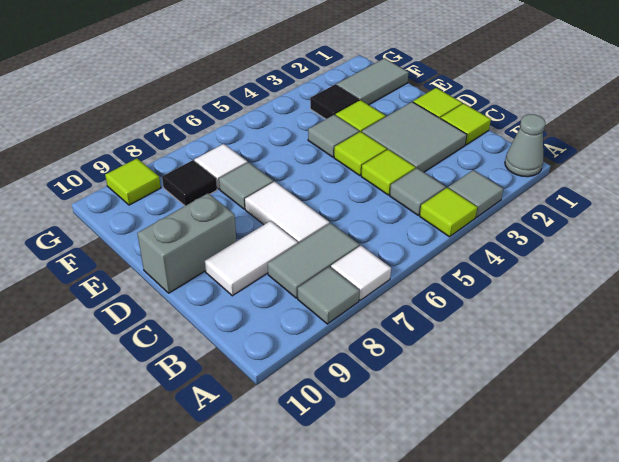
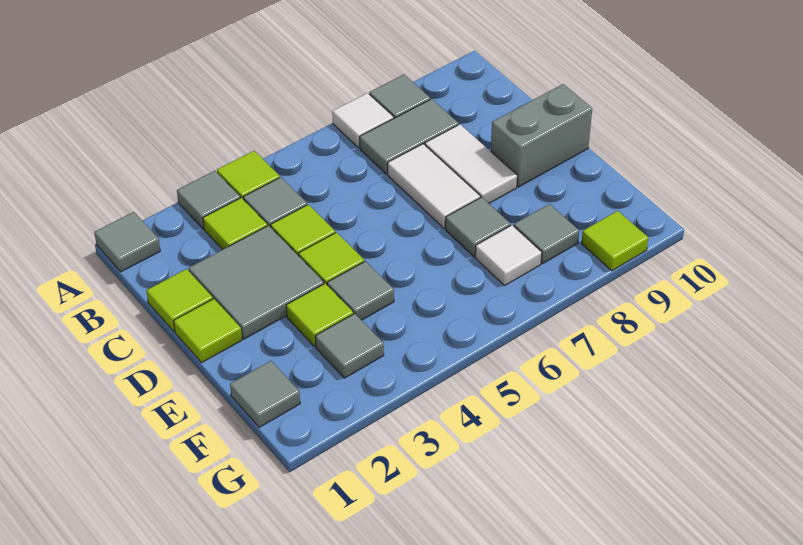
grey cone A1 level 1 -> grey tile A1 level 1
none -> lime tile B3 level 1
white tile C8:C9 level 1 -> white tile C8:D8 level 1
grey tile F1:F2 level 1 -> grey tile F1 level 1
black tile F3 level 1 -> grey tile F3 level 1
black tile F8 level 1 -> grey tile F8 level 1

